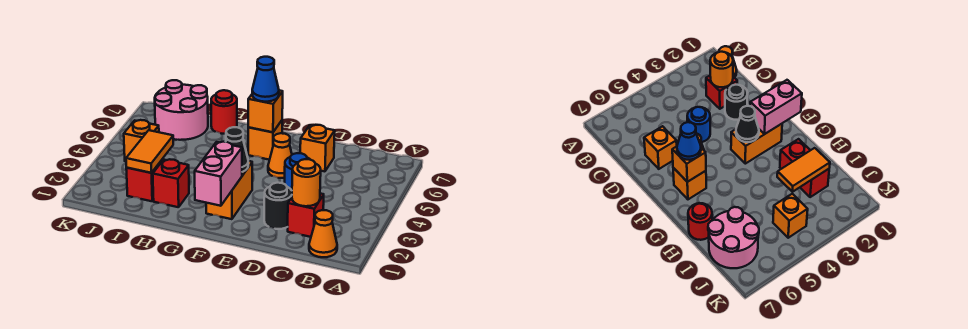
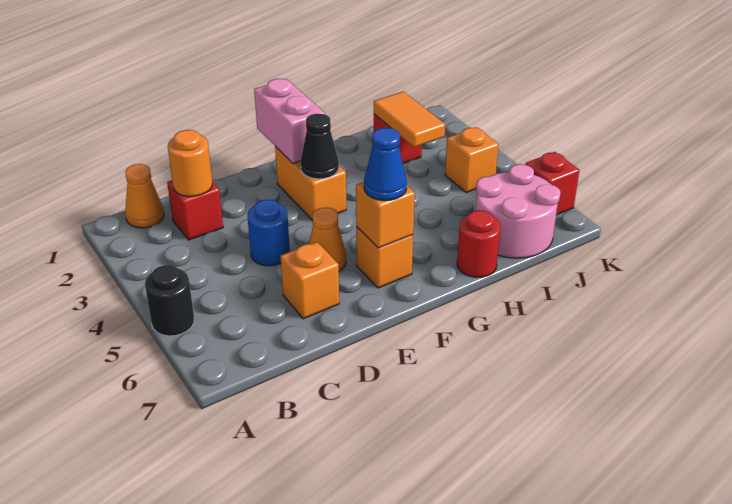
black round brick D2 level 1 -> black round brick A5 level 1
red brick H2 level 1 -> red brick K6 level 1

